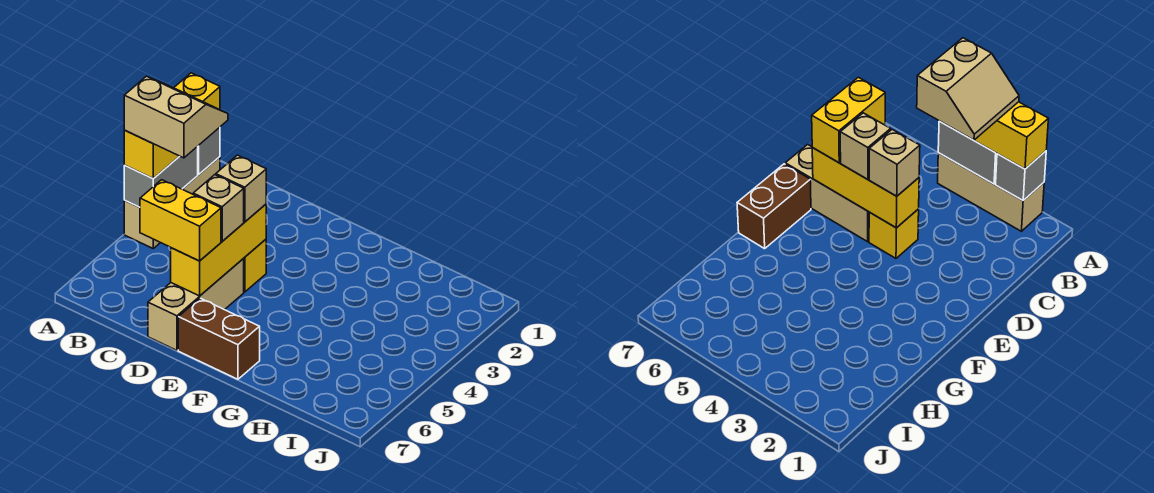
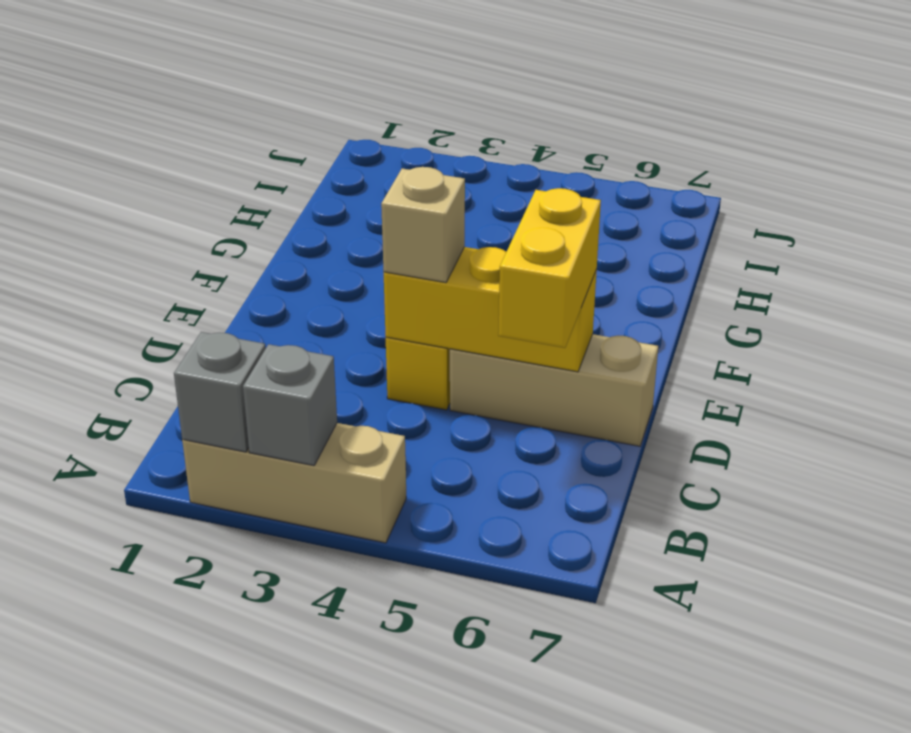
yellow brick A2:A4 level 3 -> none
grey brick A3:A4 level 2 -> grey brick A3 level 2
tan slope A3:B4 level 4 top 4 -> none
tan brick D5 level 3 -> none
brown brick E7:F7 level 1 -> none

